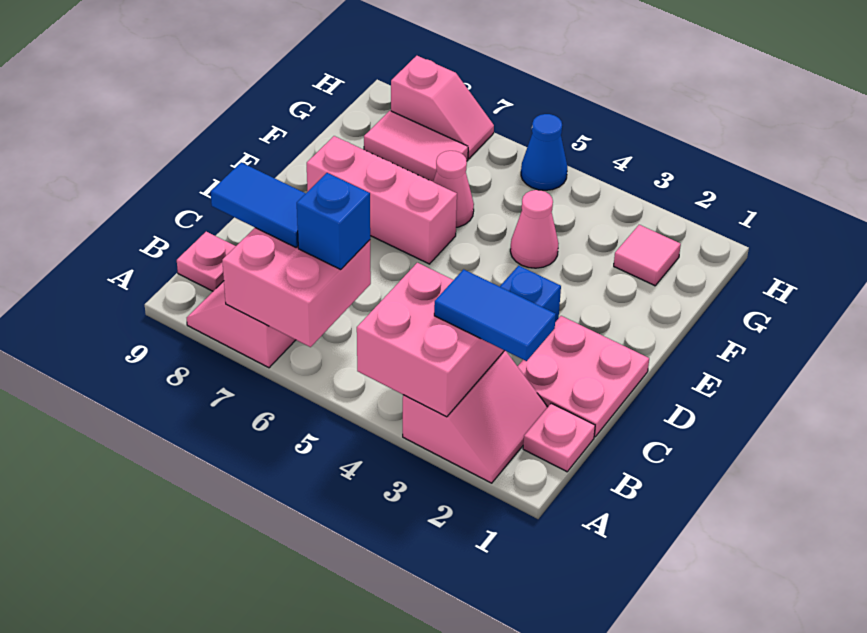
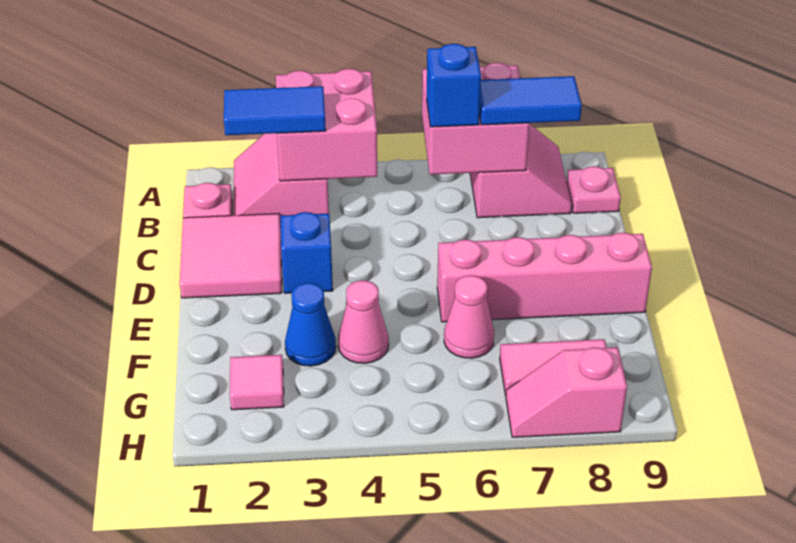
pink plate C1:D2 level 1 -> pink tile C1:D2 level 1
pink brick E6:E8 level 1 -> pink brick E6:E9 level 1
blue cone H5 level 1 -> blue cone F3 level 1

